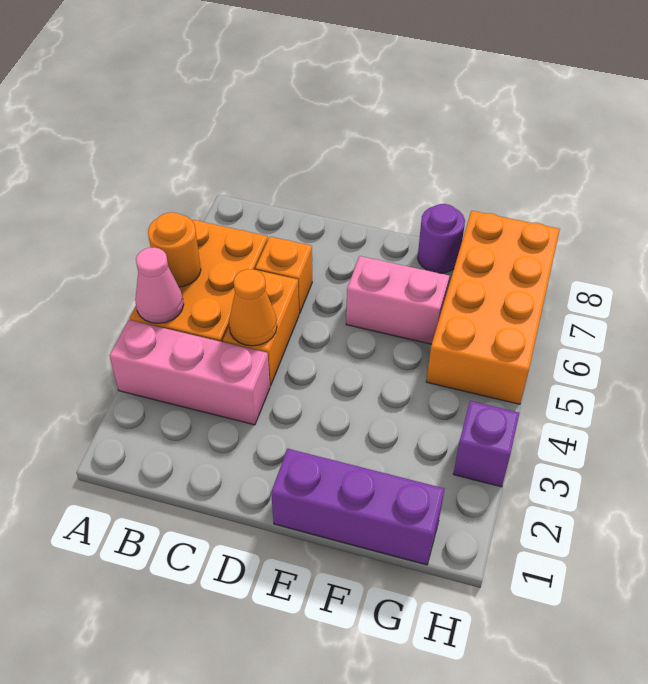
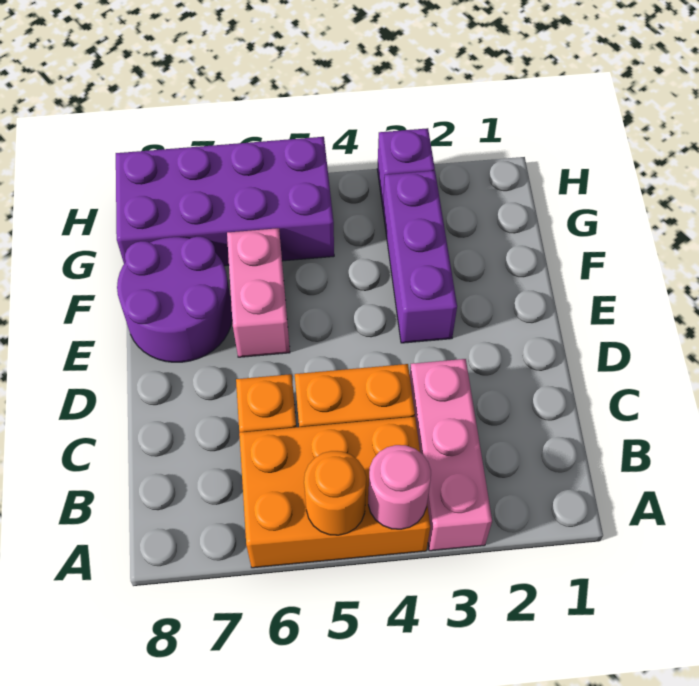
pink cone A4 level 2 -> pink round brick A4 level 2
orange cone C4 level 2 -> none
purple brick E1:G1 level 1 -> purple brick E3:G3 level 1
purple round brick F8 level 1 -> purple round brick E7:F8 level 1
orange brick G5:H8 level 1 -> purple brick G5:H8 level 1

